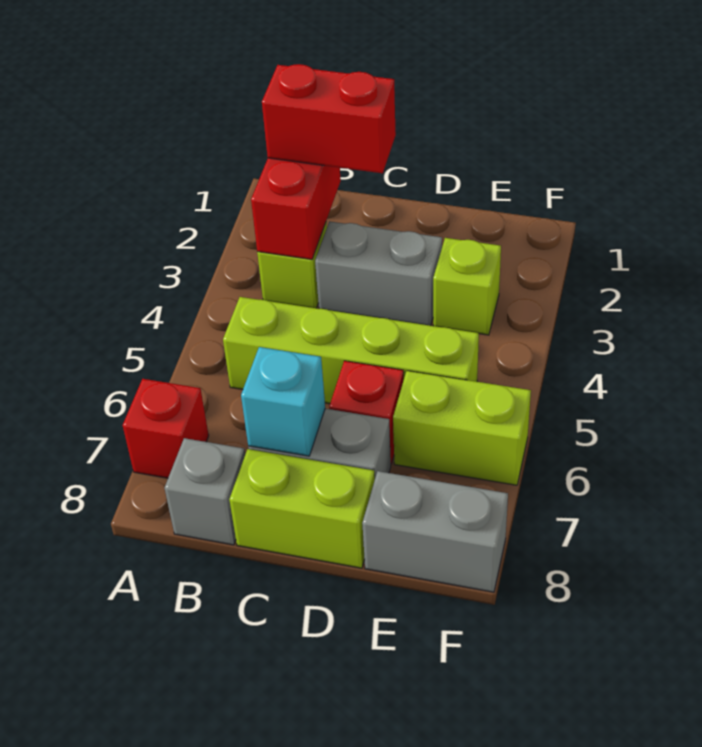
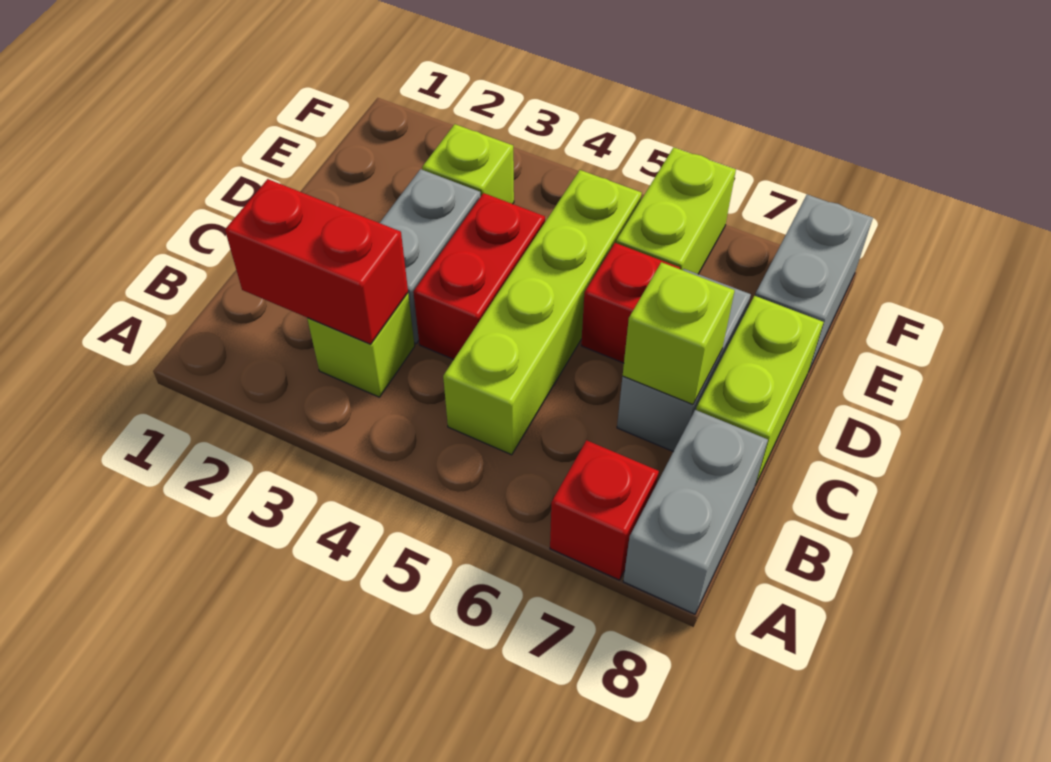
red brick B2:C2 level 3 -> red brick C4:D4 level 1
grey brick B8 level 1 -> grey brick A8:B8 level 1
cyan brick C7 level 2 -> lime brick C7 level 2

